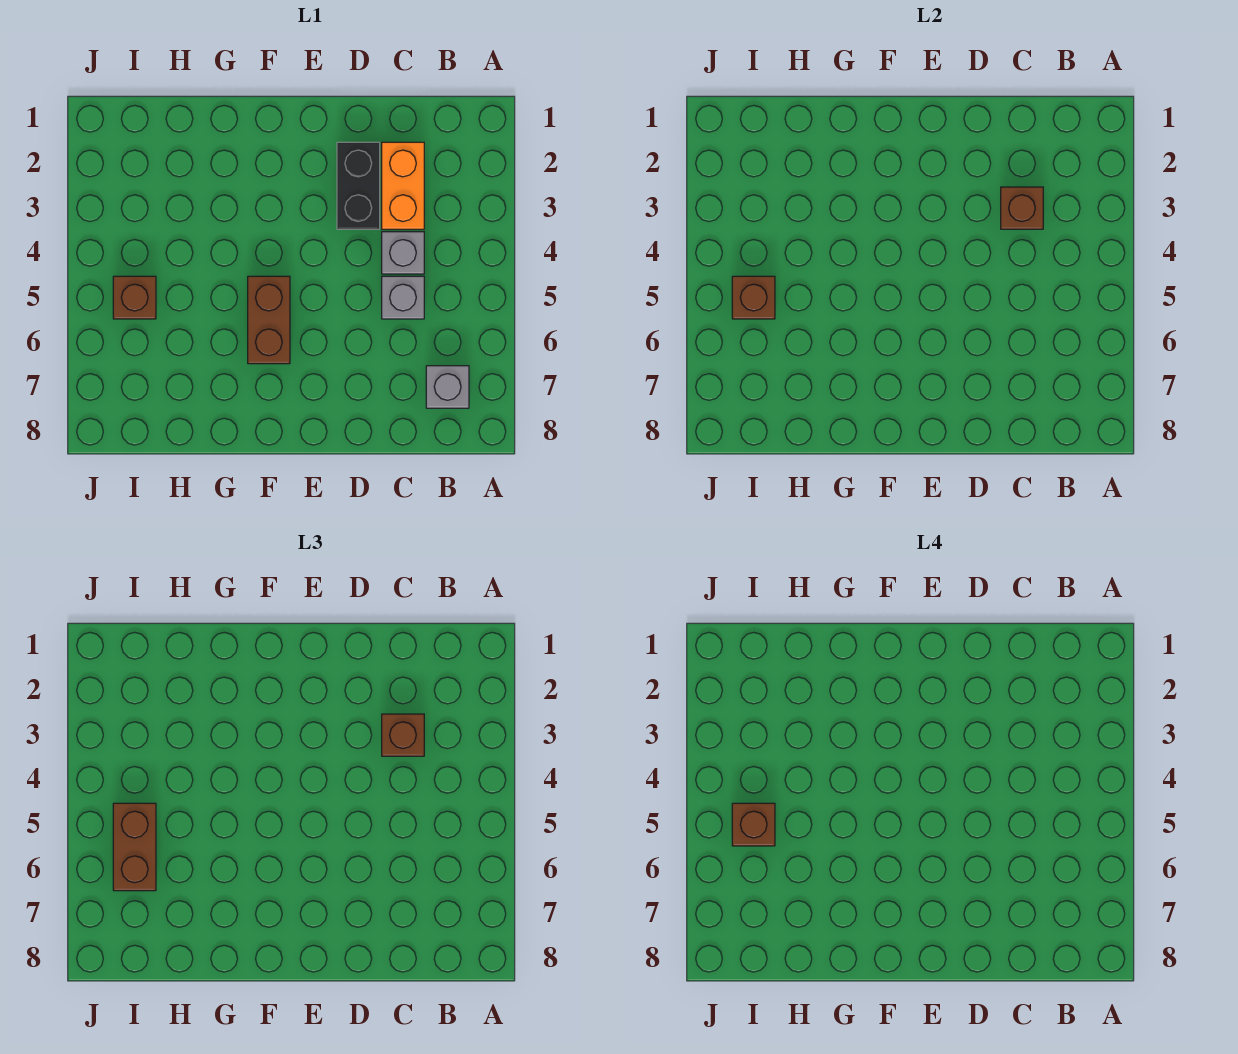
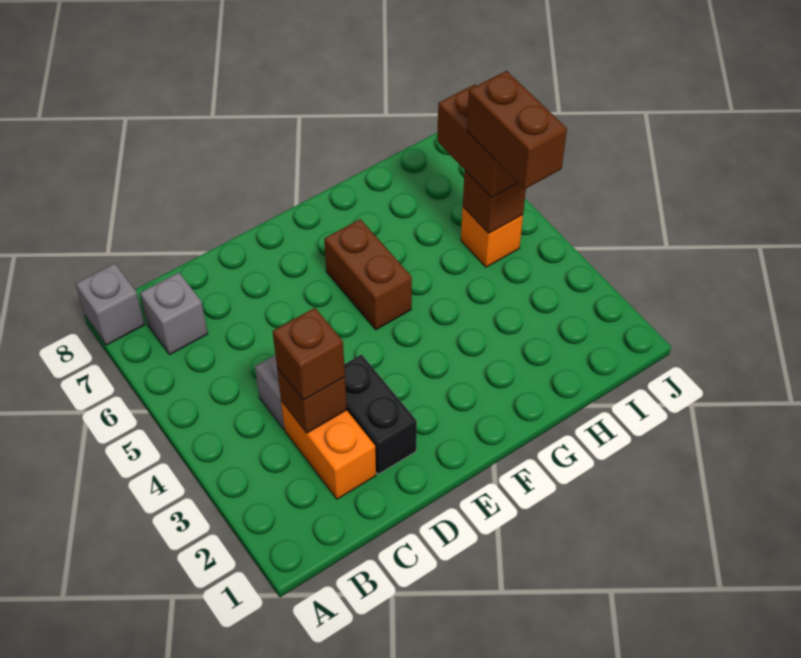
grey brick C5 level 1 -> grey brick A8 level 1
brown brick I5 level 1 -> orange brick I5 level 1
brown brick I5 level 4 -> brown brick I4:I5 level 4

